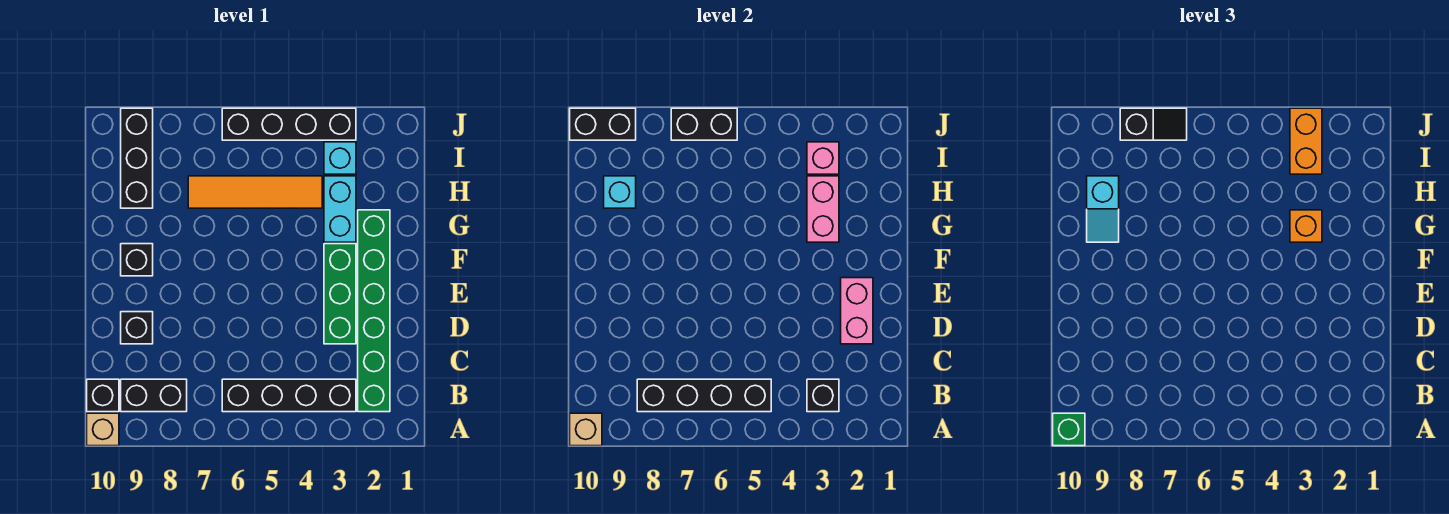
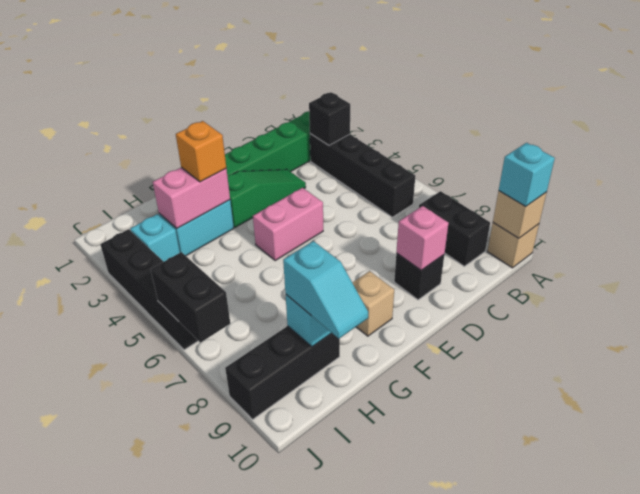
green brick A10 level 3 -> cyan brick A10 level 3
black brick B5:B8 level 2 -> none
black brick B10 level 1 -> none
pink brick D2:E2 level 2 -> pink brick E5:F5 level 1
green brick D3:F3 level 1 -> green slope D3:F3 level 1 top F
black brick F9 level 1 -> tan brick F9 level 1
cyan slope G9:H9 level 3 top H -> cyan slope H9:H10 level 3 top 9
orange tile H4:H7 level 1 -> none
pink brick I3 level 2 -> pink brick D9 level 2
orange brick I3:J3 level 3 -> none
black slope J7:J8 level 3 top 8 -> none
black brick J9:J10 level 2 -> none

